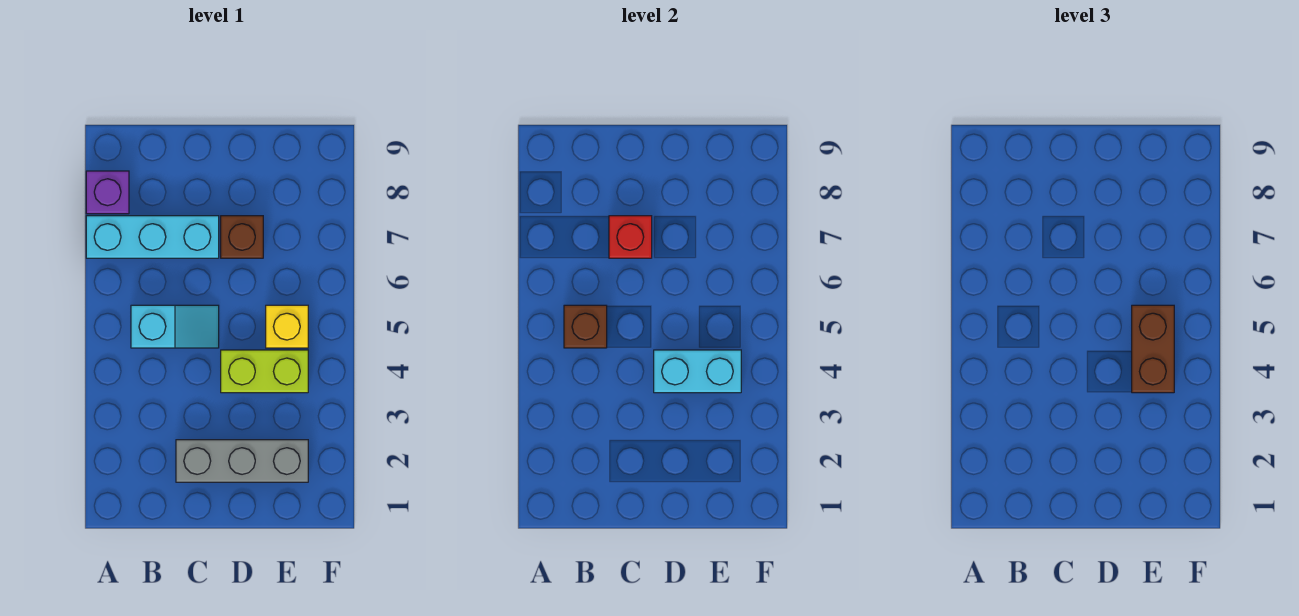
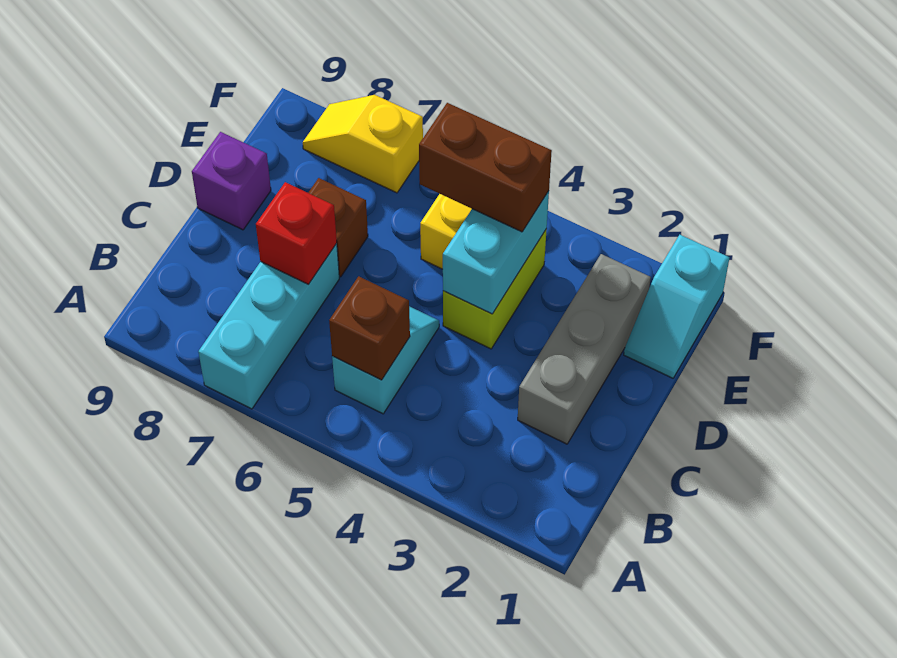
purple brick A8 level 1 -> purple brick D9 level 1
none -> cyan slope E1:F1 level 1 top F
none -> yellow slope F7:F8 level 1 top 7

